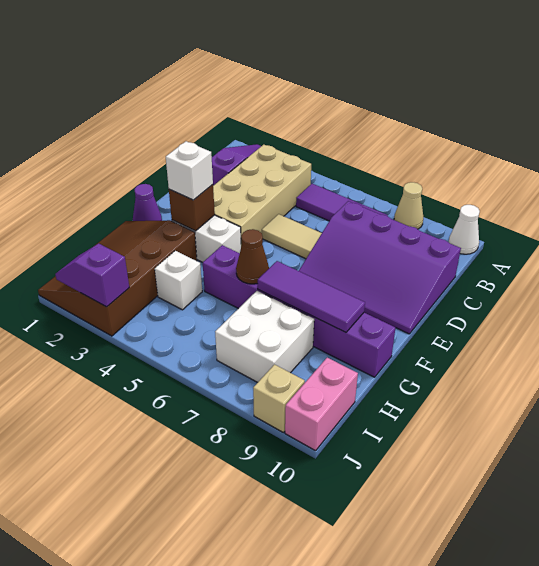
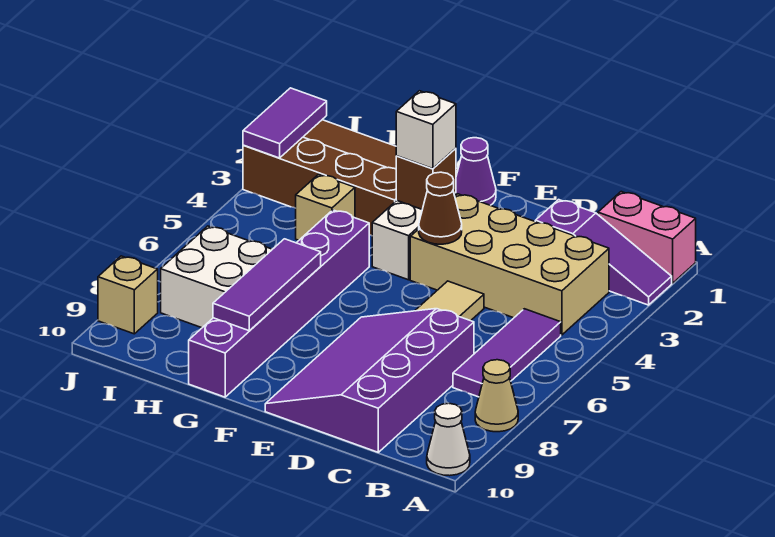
brown cone G6 level 2 -> brown cone E4 level 2
white brick H4 level 1 -> tan brick H4 level 1
pink brick I10:J10 level 1 -> pink brick A1:B1 level 1
purple slope J2:J3 level 2 top 3 -> purple tile J2:J3 level 2

